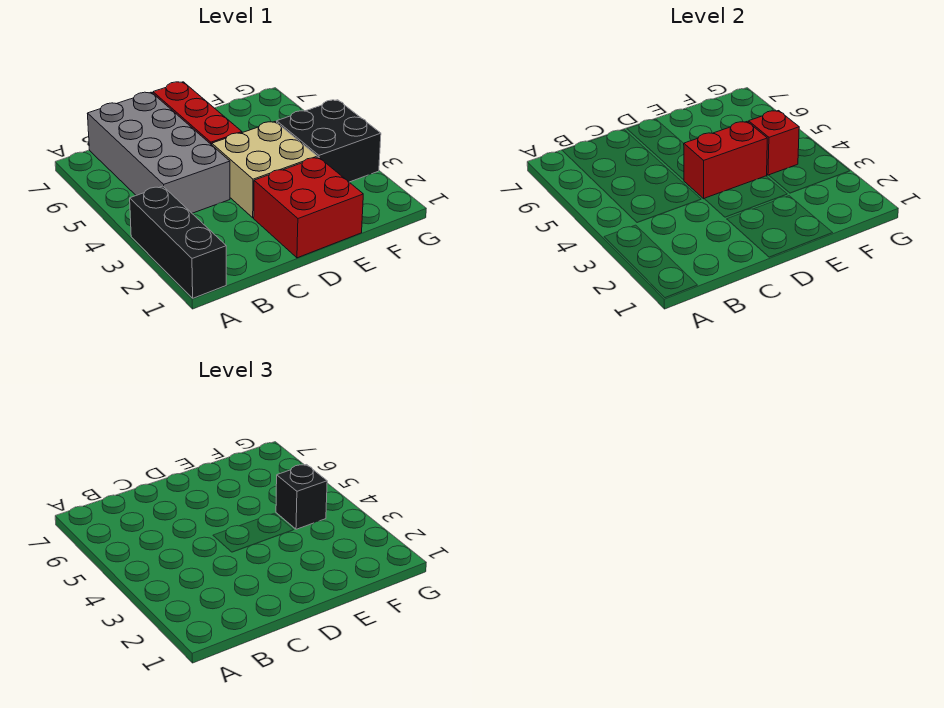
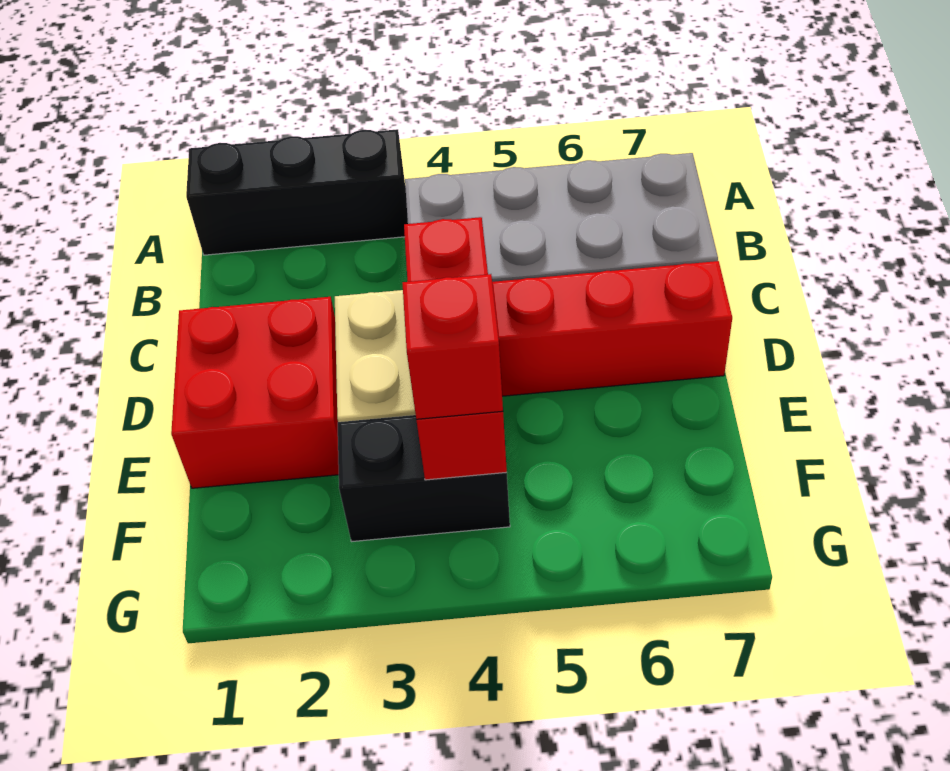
black brick F3:G4 level 1 -> black brick F3:F4 level 1
black brick F4 level 3 -> red brick F4 level 3

